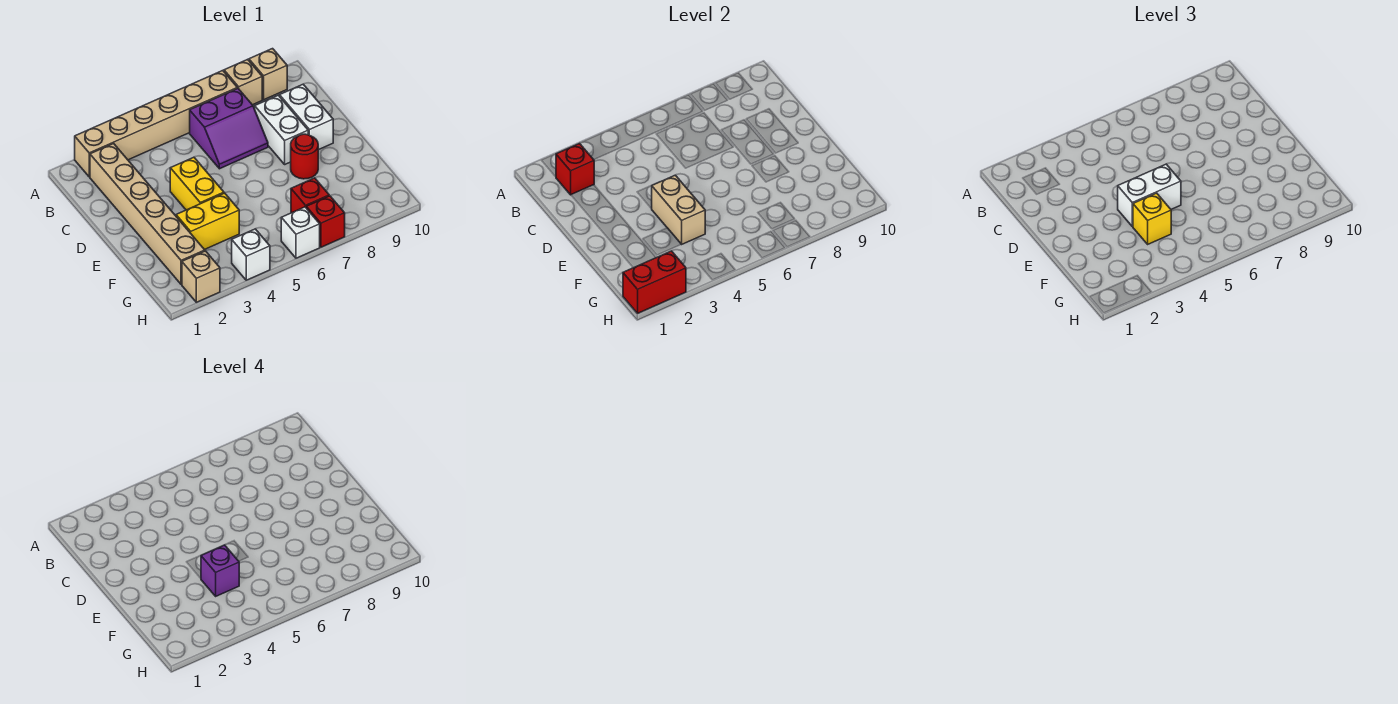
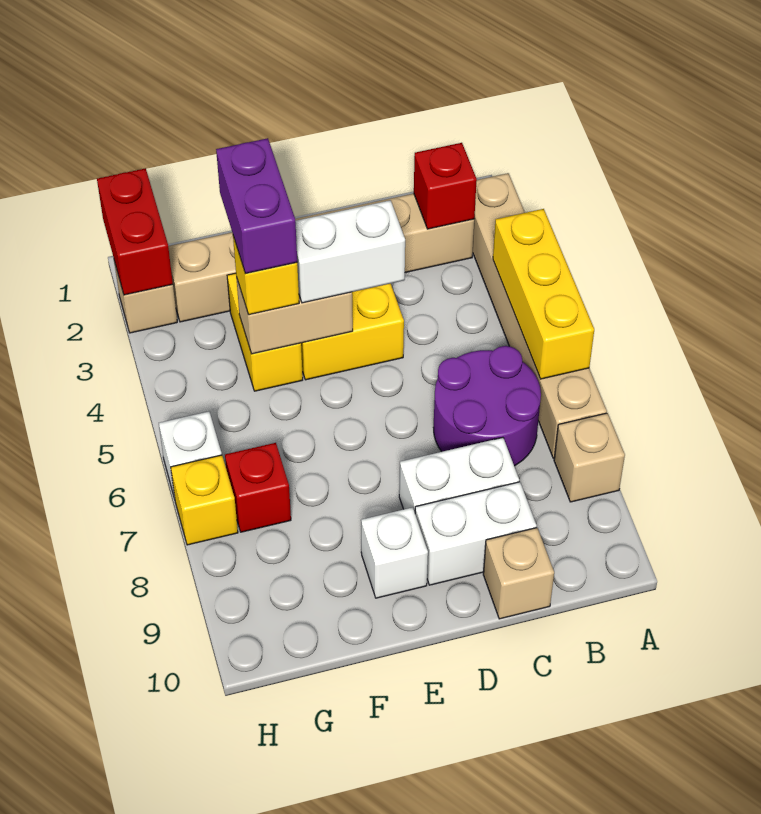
none -> yellow brick A4:A6 level 2
tan brick A9 level 1 -> tan brick C10 level 1
purple slope B6:C7 level 1 top B -> purple round brick B6:C7 level 1
white brick E4:E5 level 3 -> white brick D4:E4 level 3
red round brick E8 level 1 -> none
purple brick F4 level 4 -> purple brick F3:F4 level 4
white brick H4 level 1 -> white brick E9 level 1
red brick H7 level 1 -> yellow brick H7 level 1

